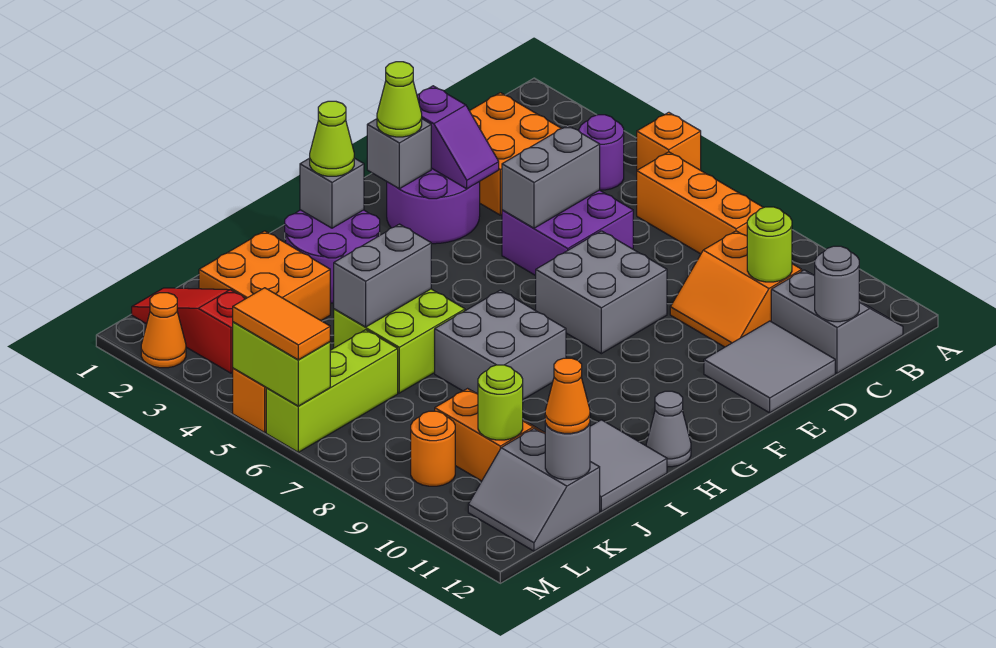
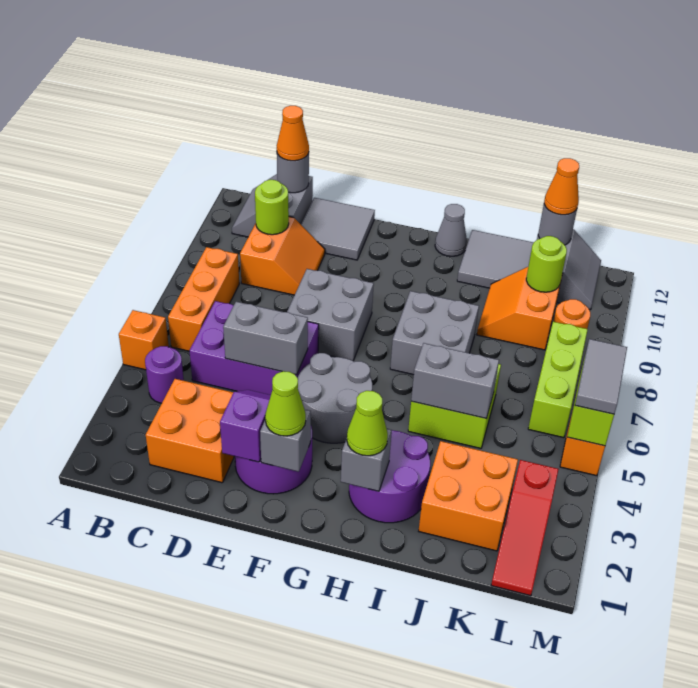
purple brick D5:E6 level 1 -> purple brick C5:E6 level 1
none -> grey round brick F4:G5 level 1
lime brick K6:M6 level 1 -> lime brick L6:L8 level 1
orange cone M2 level 1 -> orange cone C12 level 3
orange tile M5:M6 level 3 -> grey tile M5:M6 level 3

